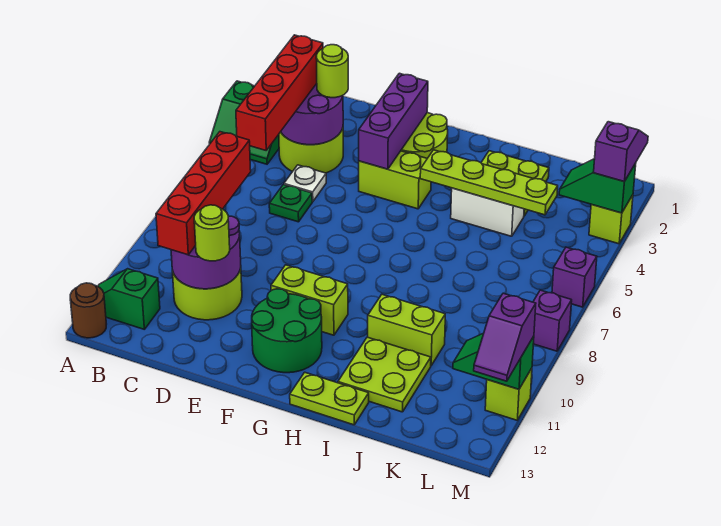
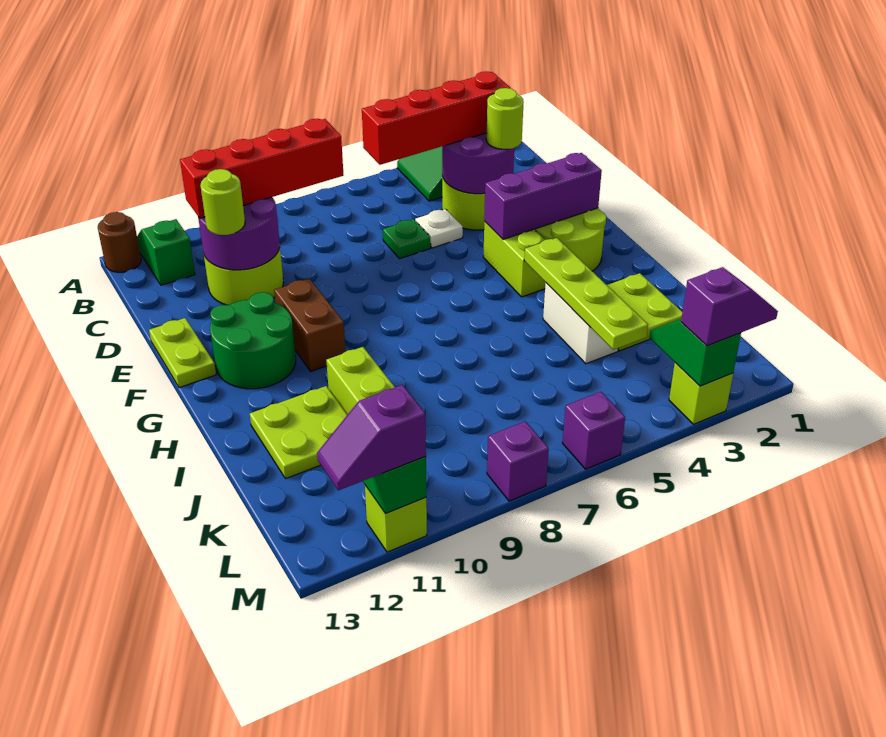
lime brick F10:G10 level 1 -> brown brick F10:G10 level 1
lime plate H13:I13 level 1 -> lime plate E13:F13 level 1

